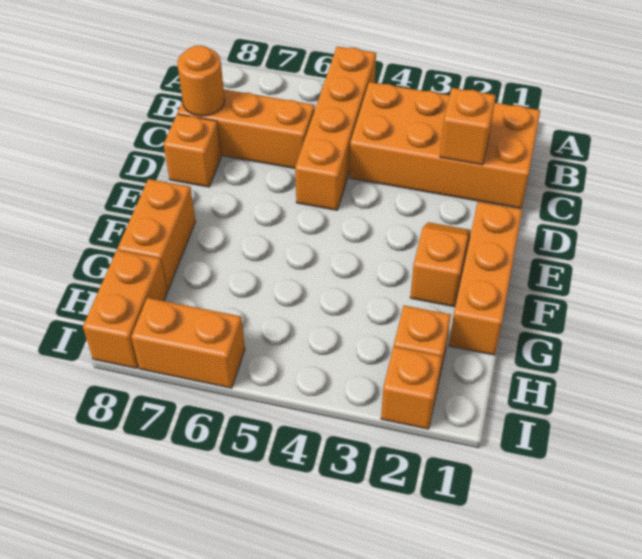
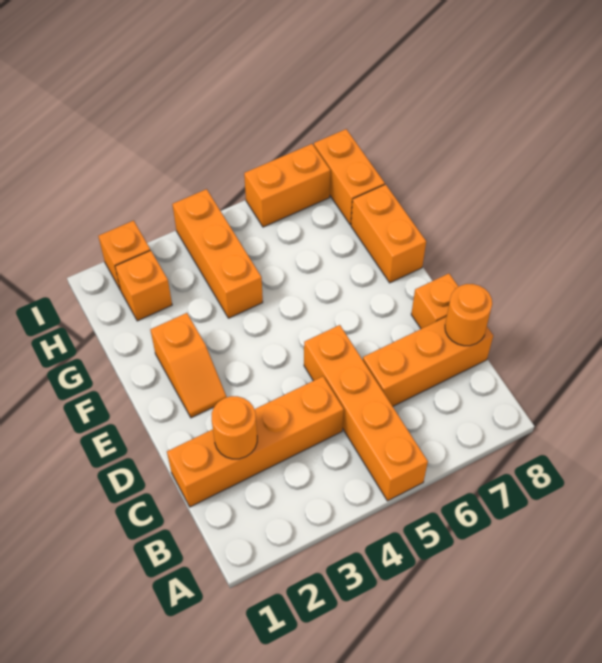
orange brick B1:C4 level 1 -> orange brick C1:C4 level 1
orange brick C2 level 2 -> orange round brick C2 level 2
orange brick E1:G1 level 1 -> orange brick G4:I4 level 1

